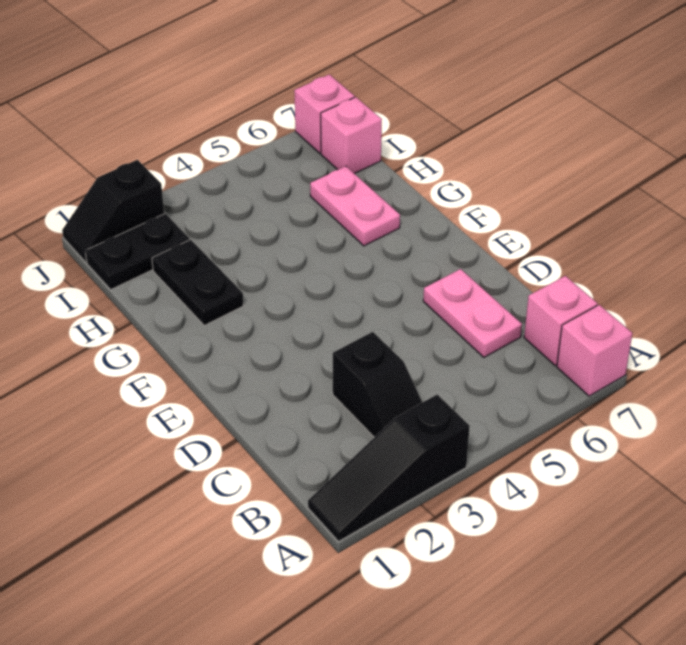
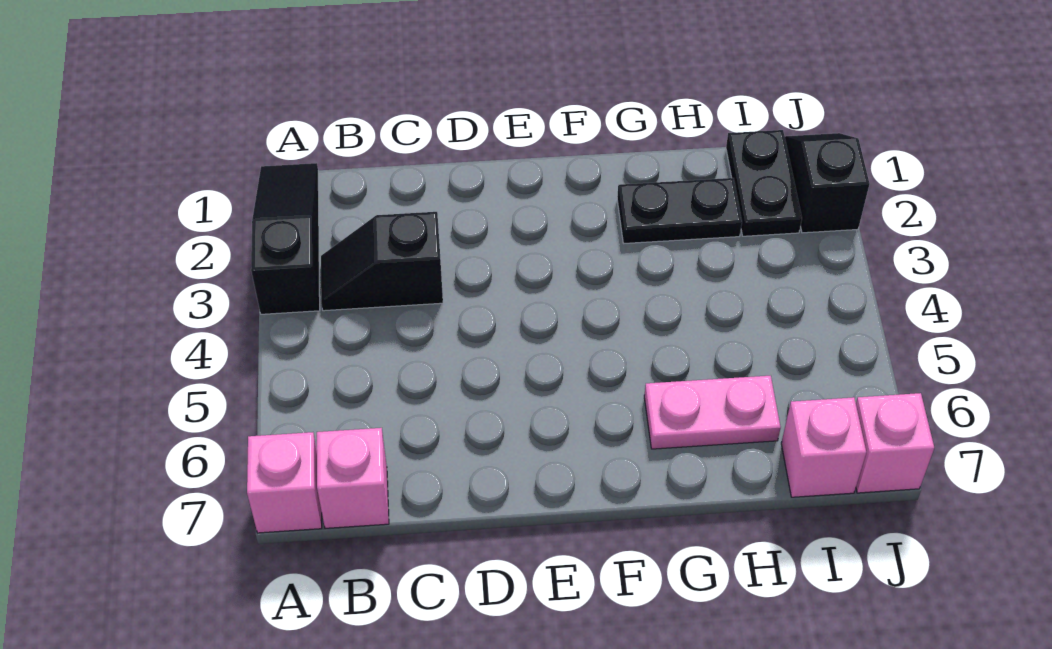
pink plate C6:D6 level 1 -> none

